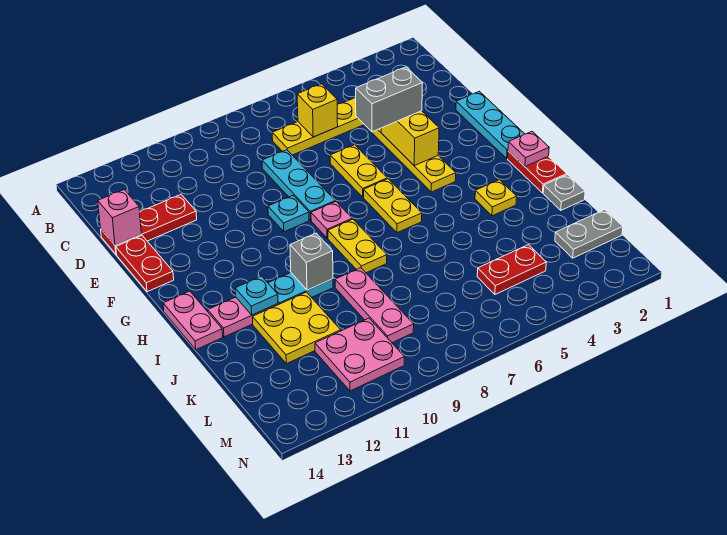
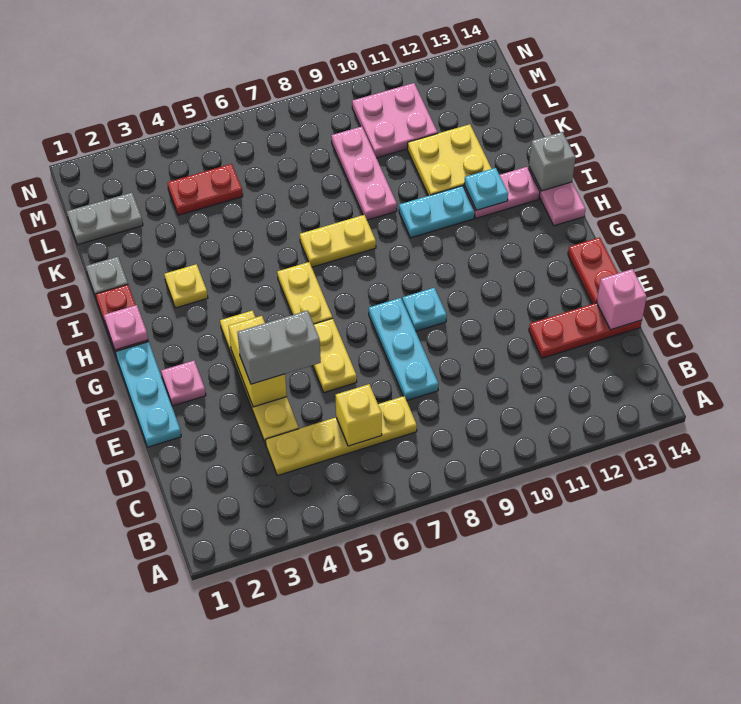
pink plate G8 level 1 -> pink plate F2 level 1
yellow plate H8:I8 level 1 -> yellow plate I7:I8 level 1
grey brick I10 level 2 -> grey brick I14 level 2

